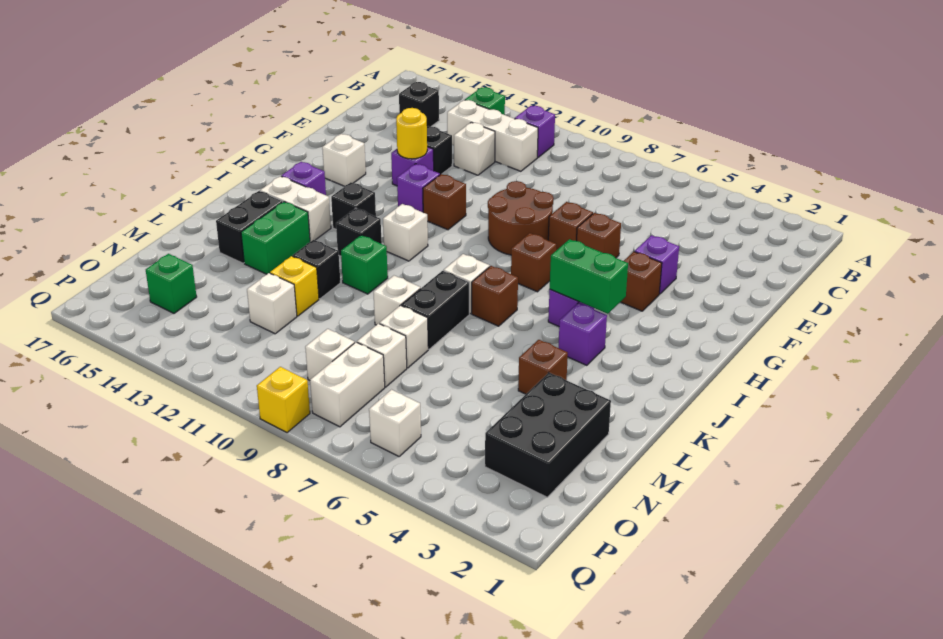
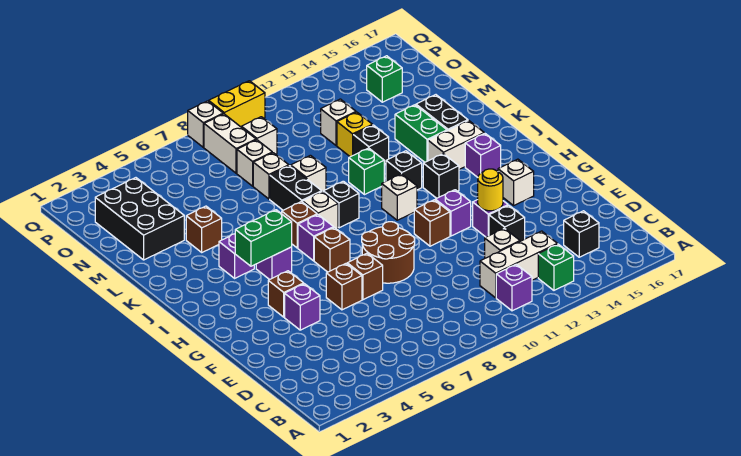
none -> purple brick I7 level 1
none -> black brick J9 level 1
white brick P6 level 1 -> white brick Q8 level 1
yellow brick Q9 level 1 -> yellow brick Q9:Q10 level 1

